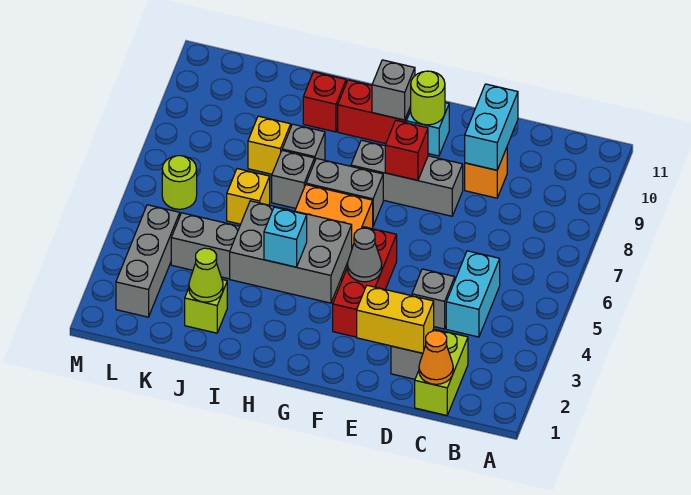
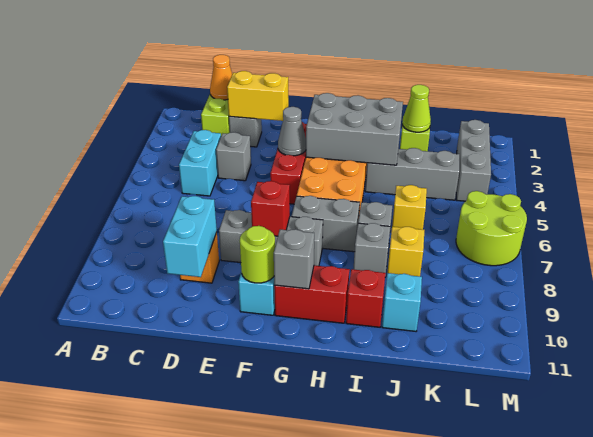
cyan brick H3 level 3 -> cyan brick J10 level 1
lime round brick L6 level 1 -> lime round brick L6:M7 level 1

